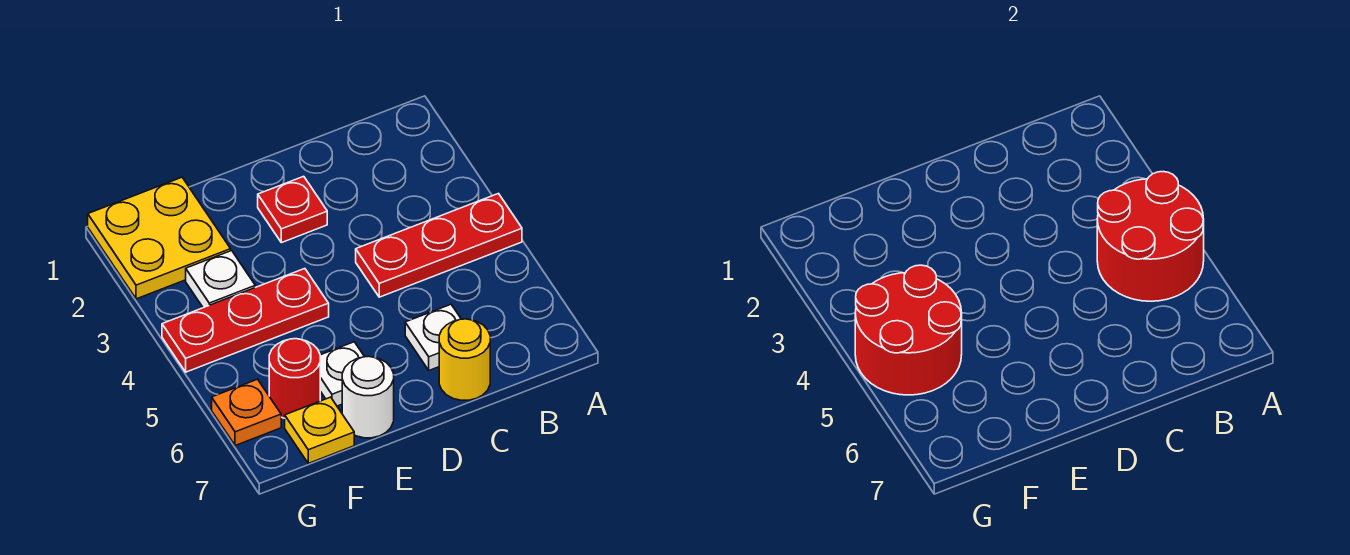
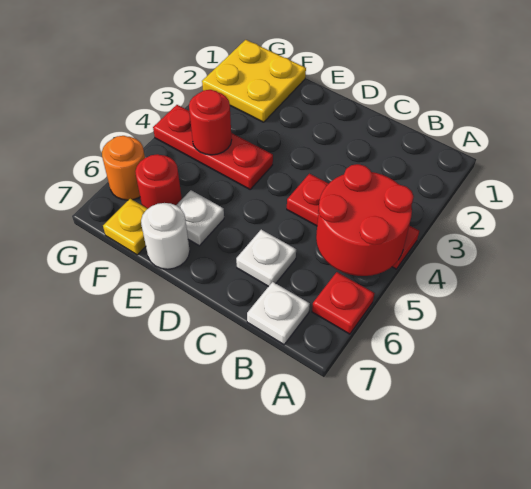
yellow round brick C7 level 1 -> none
red plate D2 level 1 -> red plate A6 level 1
white plate F3 level 1 -> white plate B7 level 1
red round brick F4:G5 level 2 -> red round brick F4 level 2
orange plate G6 level 1 -> orange round brick G6 level 1

